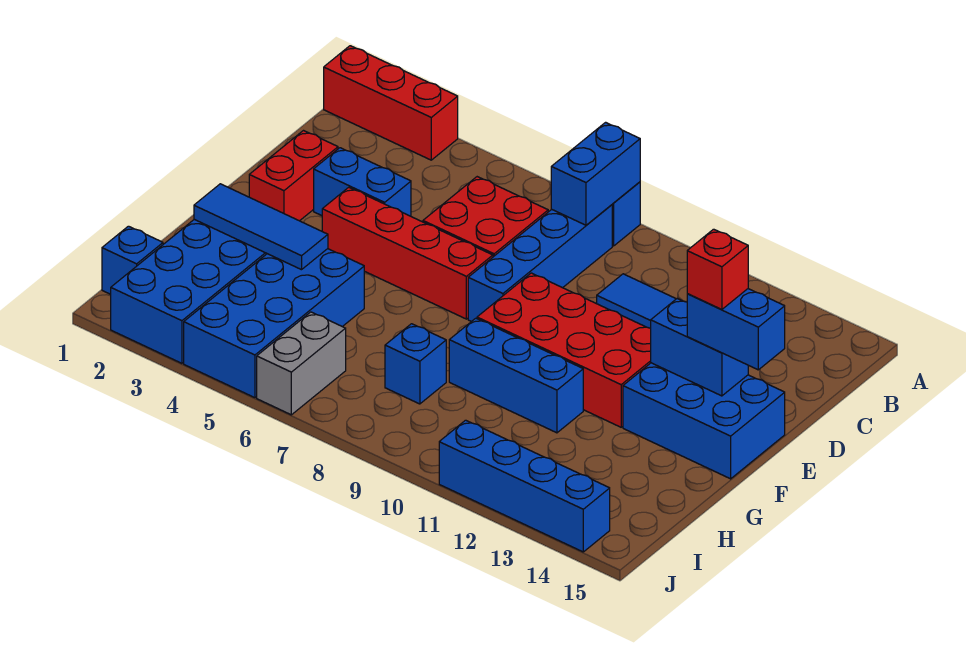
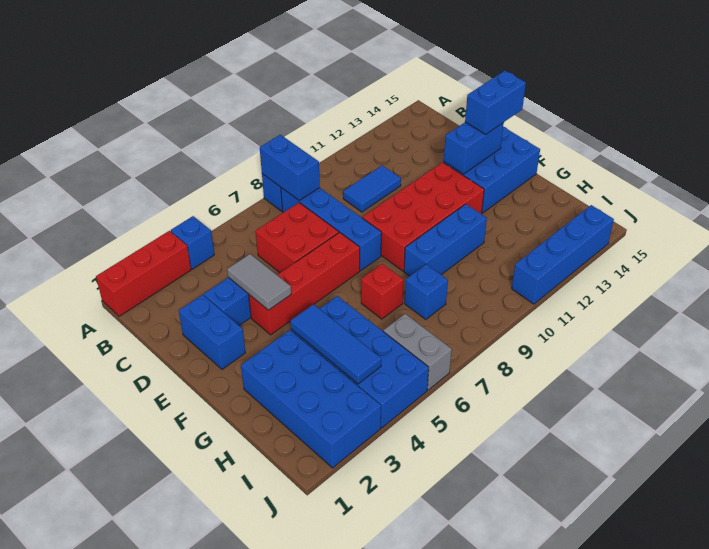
red brick D2:E2 level 1 -> blue brick D2:E2 level 1
none -> grey tile D4:E4 level 2
red brick E14 level 4 -> red brick G7 level 1
blue tile G2:G4 level 2 -> blue tile G4:I4 level 2
blue brick I1 level 1 -> blue brick A4 level 1

